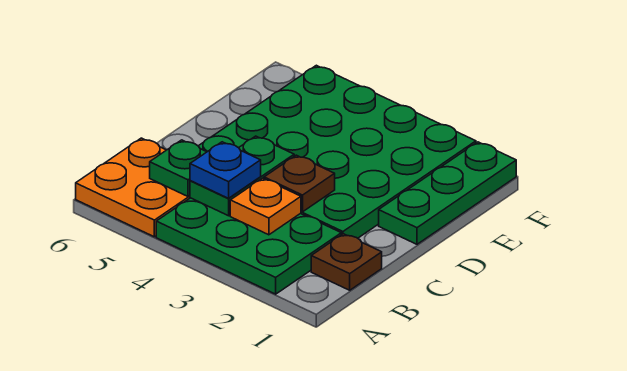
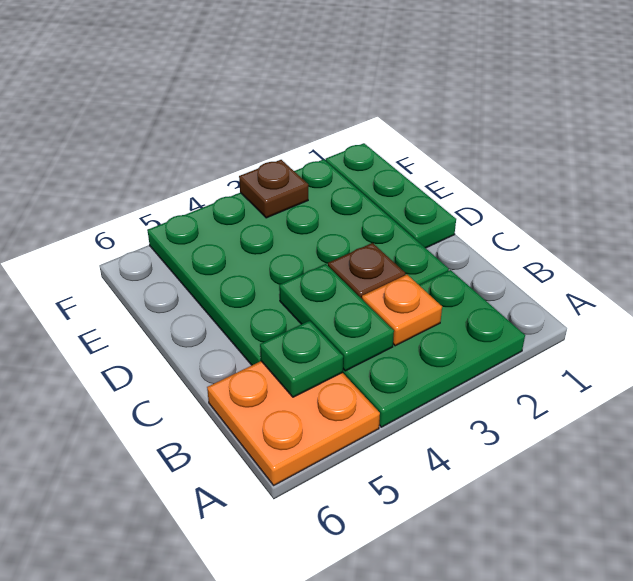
brown plate B1 level 1 -> brown plate F3 level 2
blue plate B4 level 3 -> none

